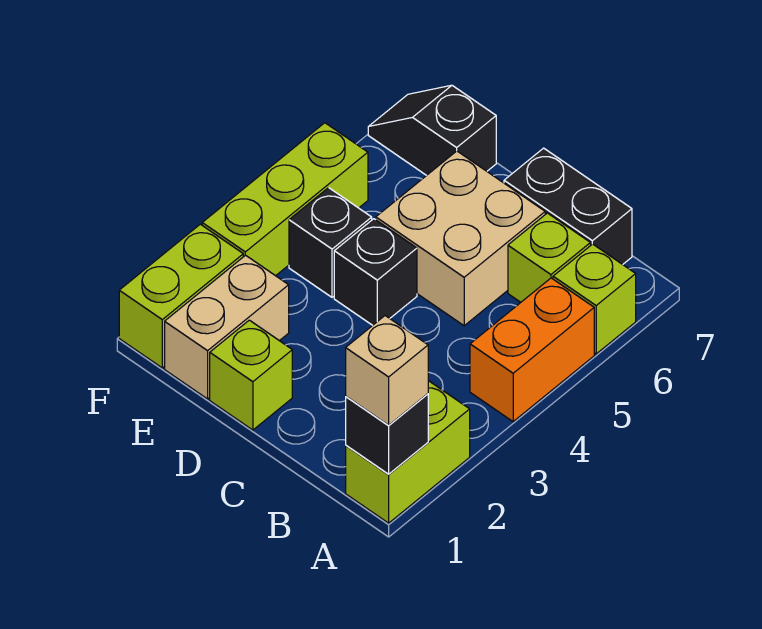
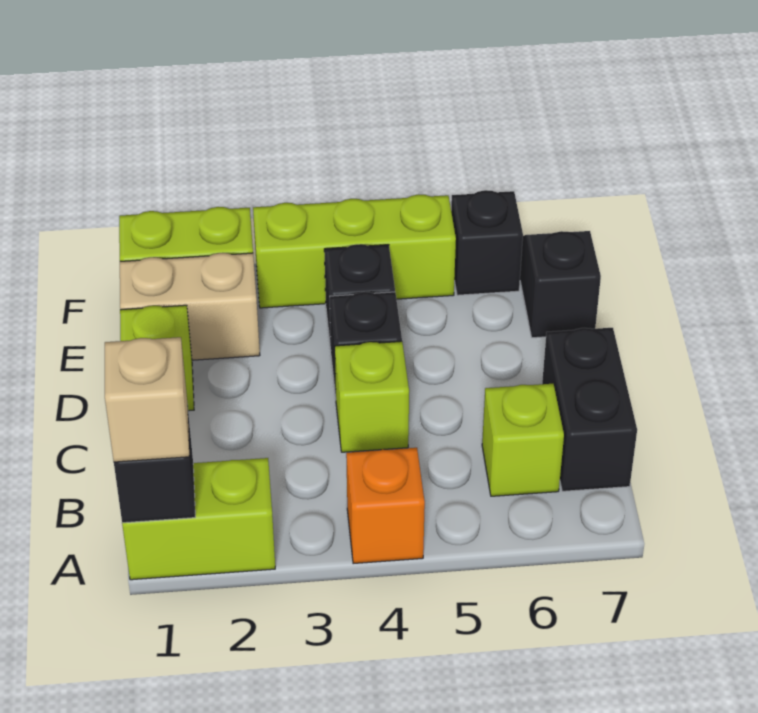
orange brick A4:A5 level 1 -> orange brick A4 level 1
lime brick A6 level 1 -> lime brick C4 level 1
tan brick C5:D6 level 1 -> none
none -> black brick F6 level 1

